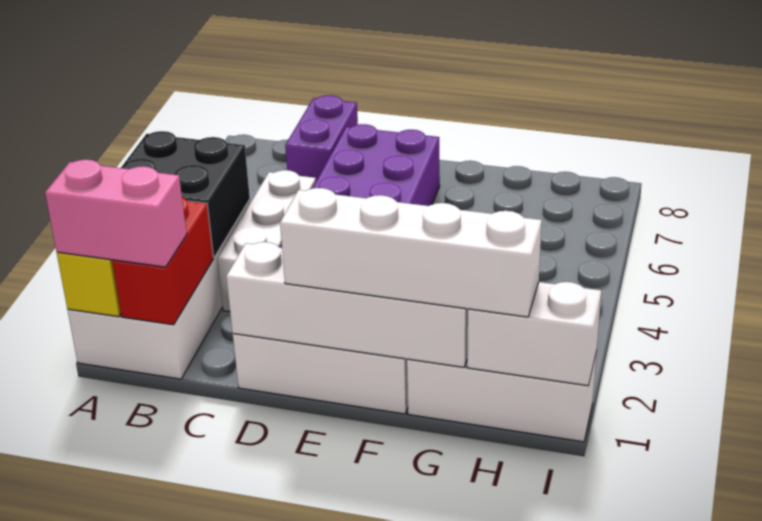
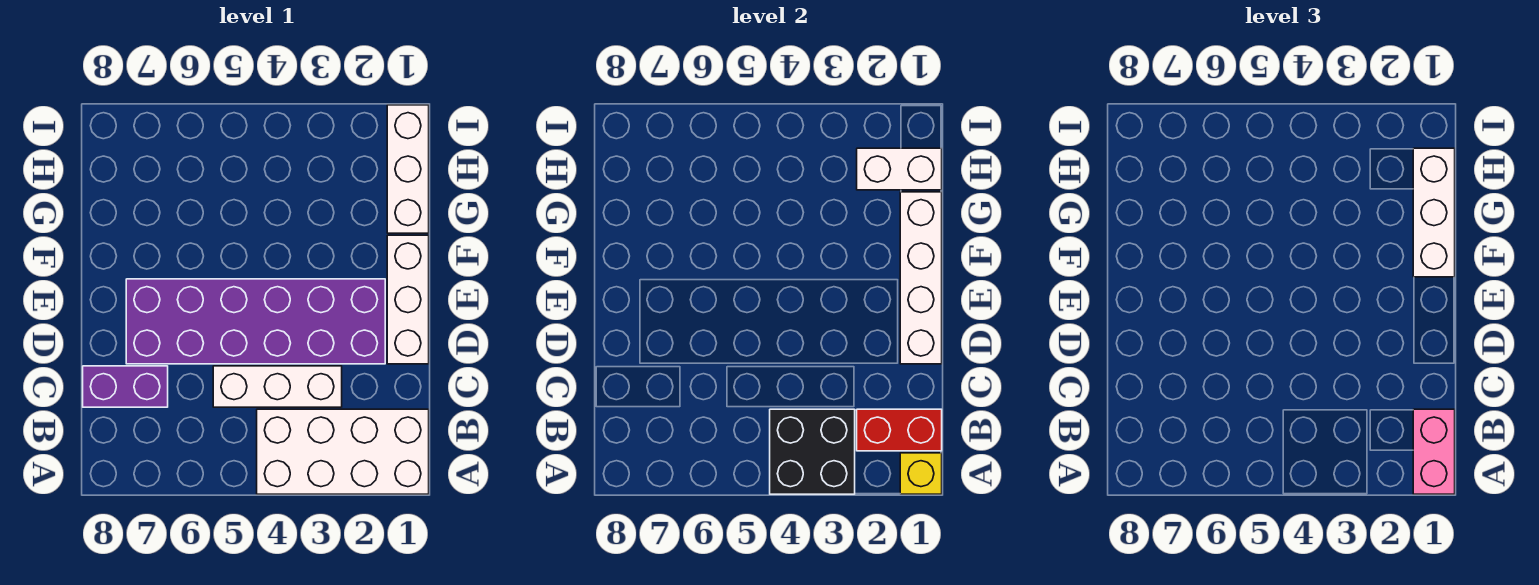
white brick E1:H1 level 3 -> white brick F1:H1 level 3
white brick H1:I1 level 2 -> white brick H1:H2 level 2

